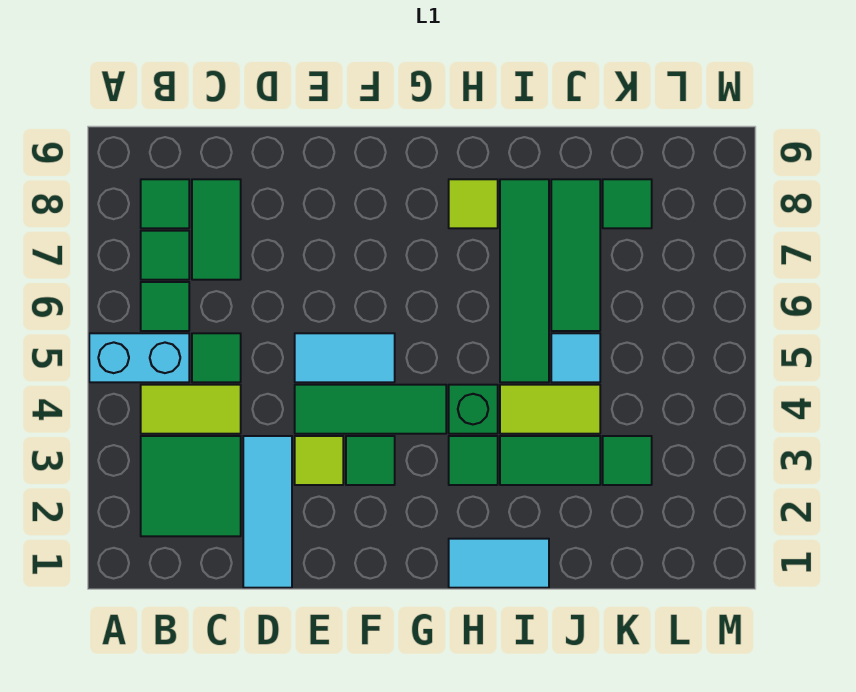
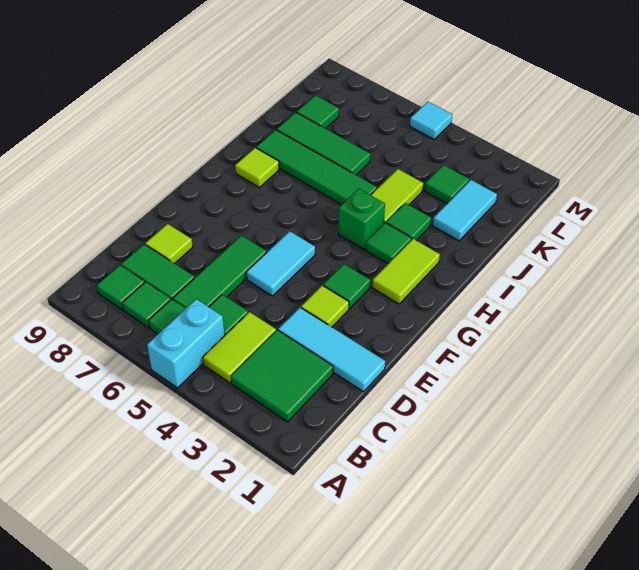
none -> lime tile D8 level 1
green tile E4:G4 level 1 -> green tile C6:E6 level 1
none -> lime tile G2:H2 level 1
cyan tile H1:I1 level 1 -> cyan tile J2:K2 level 1
green tile I3:J3 level 1 -> green tile I3 level 1
cyan tile J5 level 1 -> cyan tile M5 level 1

